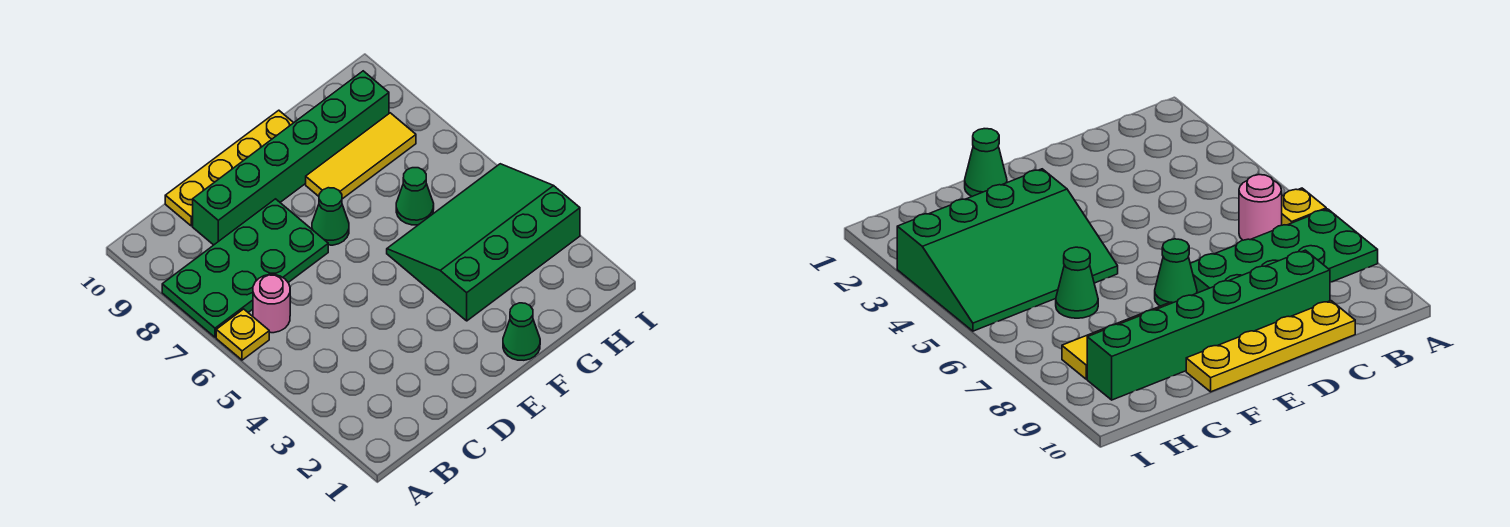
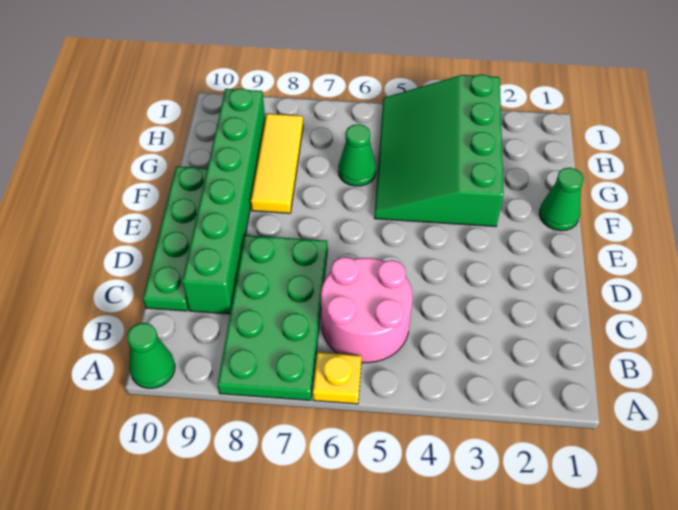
pink round brick B6 level 1 -> pink round brick B5:C6 level 1
yellow plate C10:F10 level 1 -> green plate C10:F10 level 1
green cone E7 level 1 -> green cone A10 level 1

